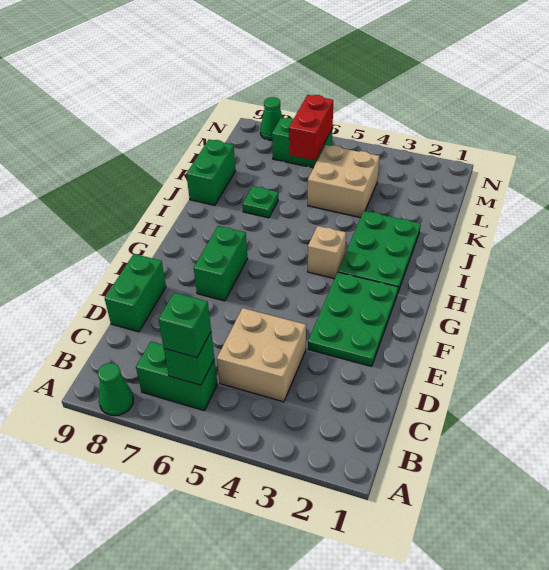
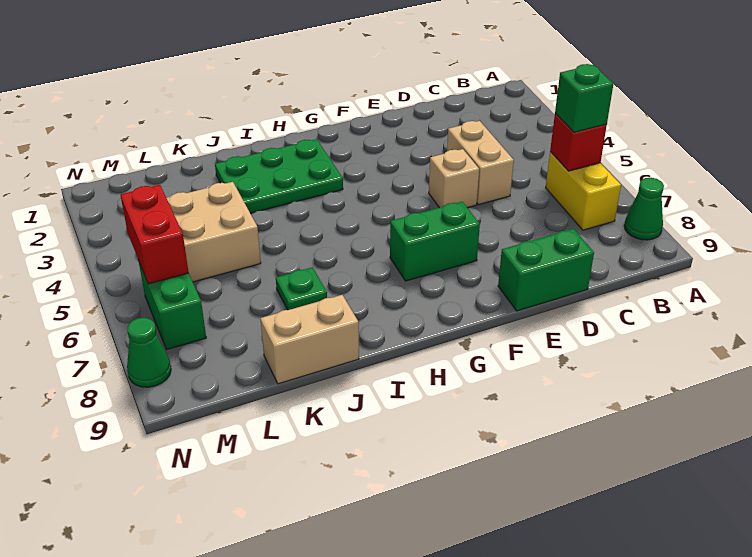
green brick B6:B7 level 1 -> yellow brick B6:B7 level 1
green brick B6 level 2 -> red brick B6 level 2
tan brick C4:D5 level 1 -> tan brick D4:D5 level 1
green plate E2:G3 level 1 -> none
tan brick H4 level 1 -> tan brick E5 level 1
green brick J9:K9 level 1 -> tan brick J9:K9 level 1
red brick L6:M6 level 2 -> red brick M5:M6 level 2

